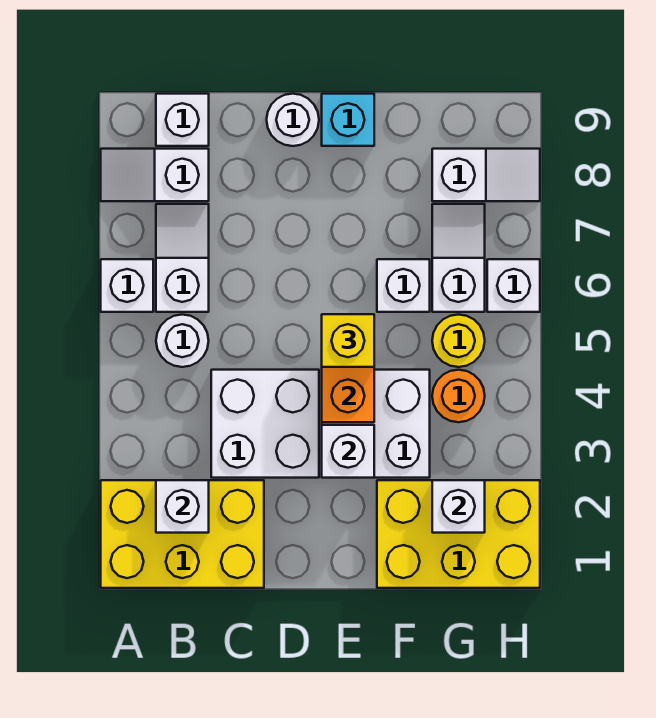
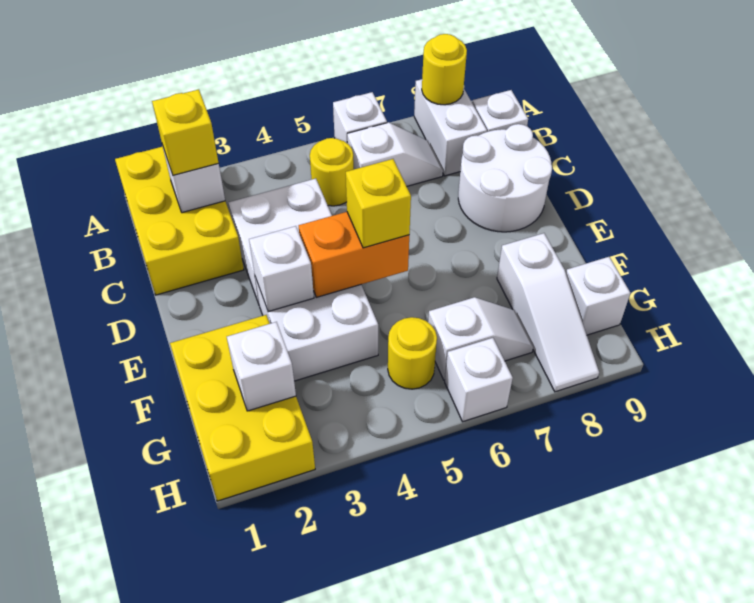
white slope A8:B8 level 1 top B -> white brick A8:B8 level 1
none -> yellow round brick A8 level 2
none -> yellow brick B2 level 3
white round brick B5 level 1 -> yellow round brick B5 level 1
white round brick D9 level 1 -> white round brick C8:D9 level 1
cyan brick E9 level 1 -> none
white brick F6 level 1 -> white brick G9 level 1
orange round brick G4 level 1 -> none
white slope G8:H8 level 1 top G -> white slope F8:H8 level 1 top F

